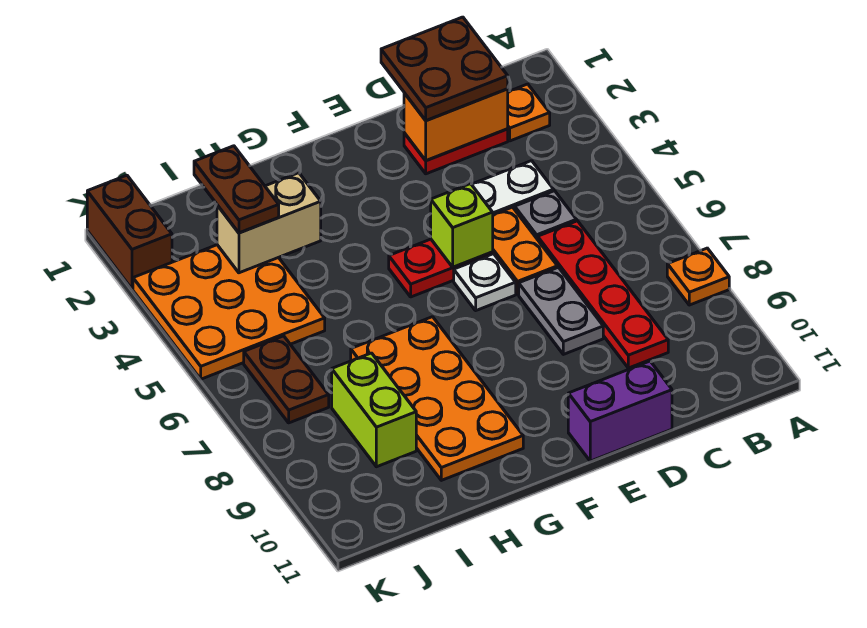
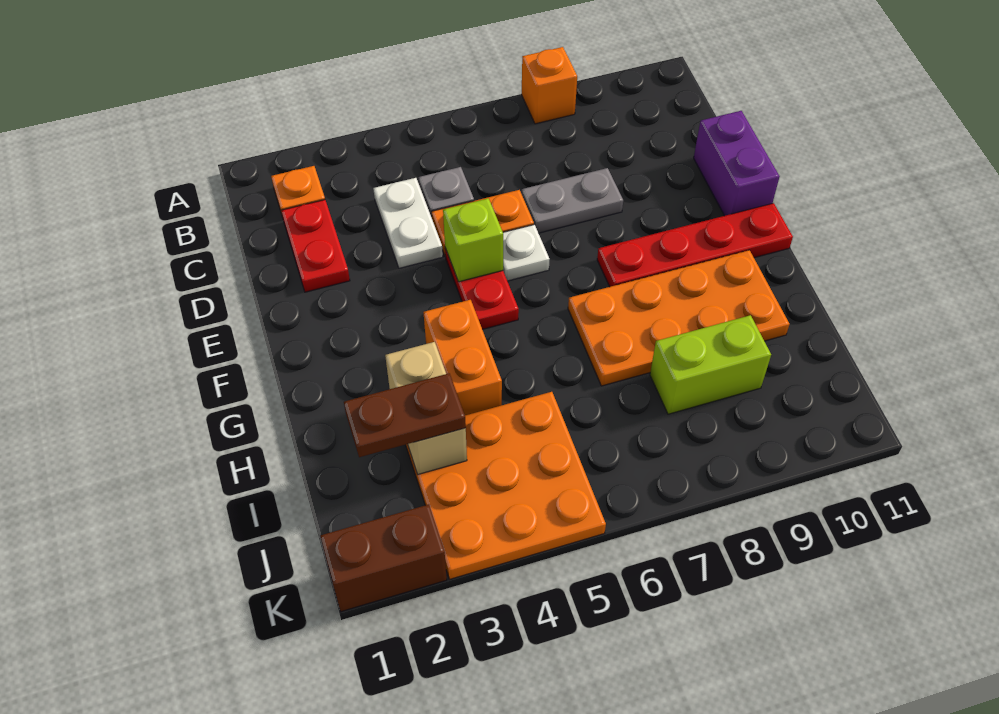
orange plate A8 level 1 -> orange brick A8 level 1
brown plate C1:D2 level 3 -> none
orange brick C2:D2 level 2 -> orange brick G4:H4 level 1
red plate C6:C9 level 1 -> red plate F8:F11 level 1
brown plate J6:J7 level 1 -> none

